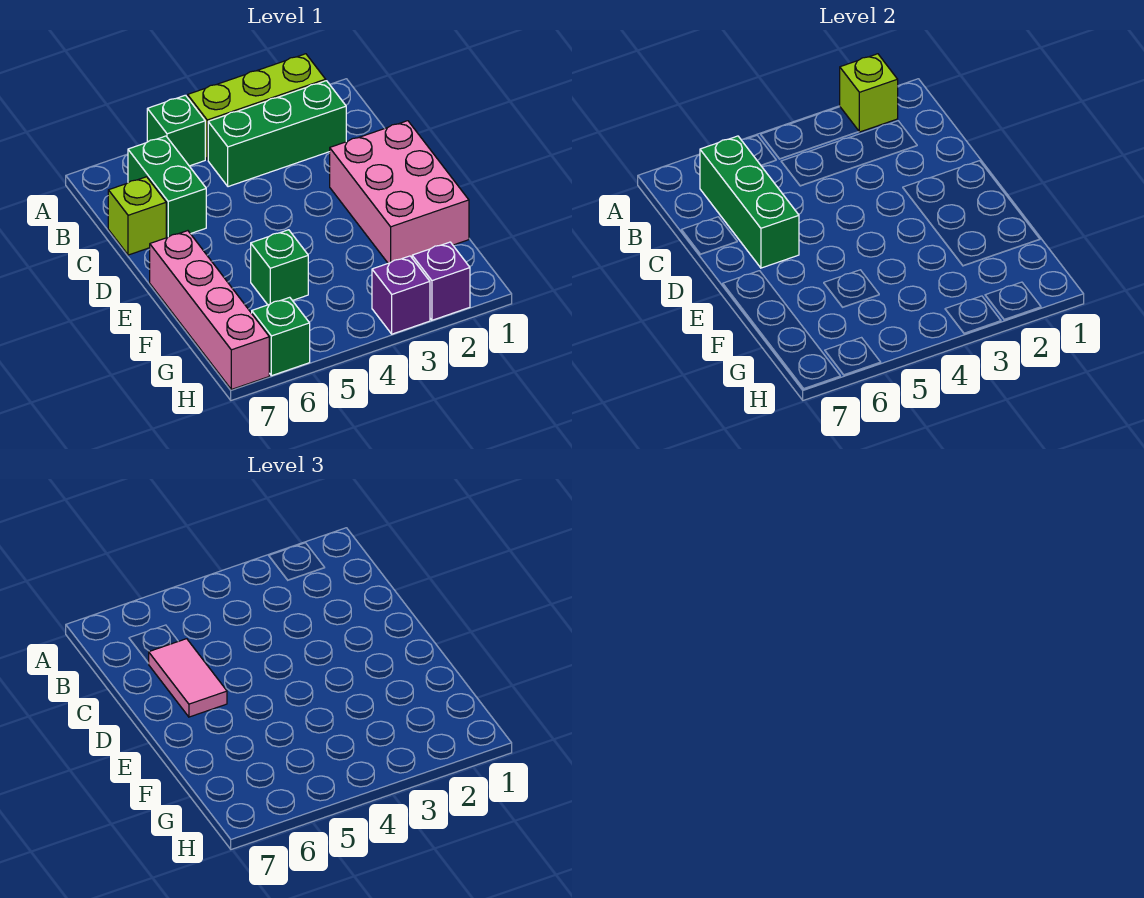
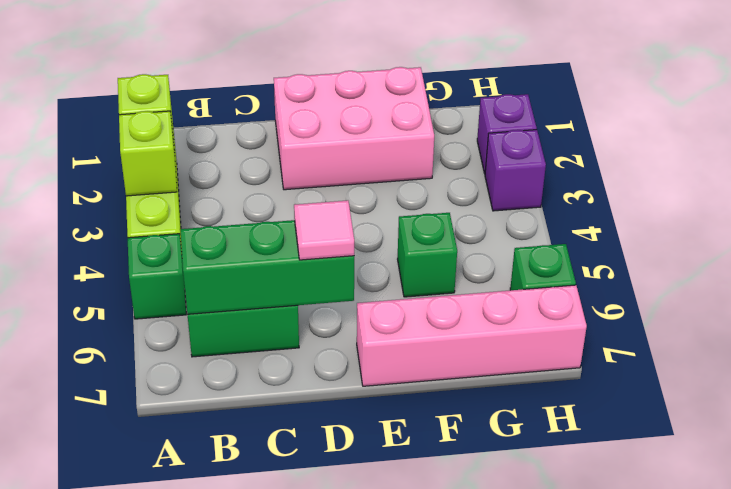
green brick B2:B4 level 1 -> none
pink tile C6:D6 level 3 -> pink tile D6 level 3
lime brick C7 level 1 -> lime brick A3 level 2

